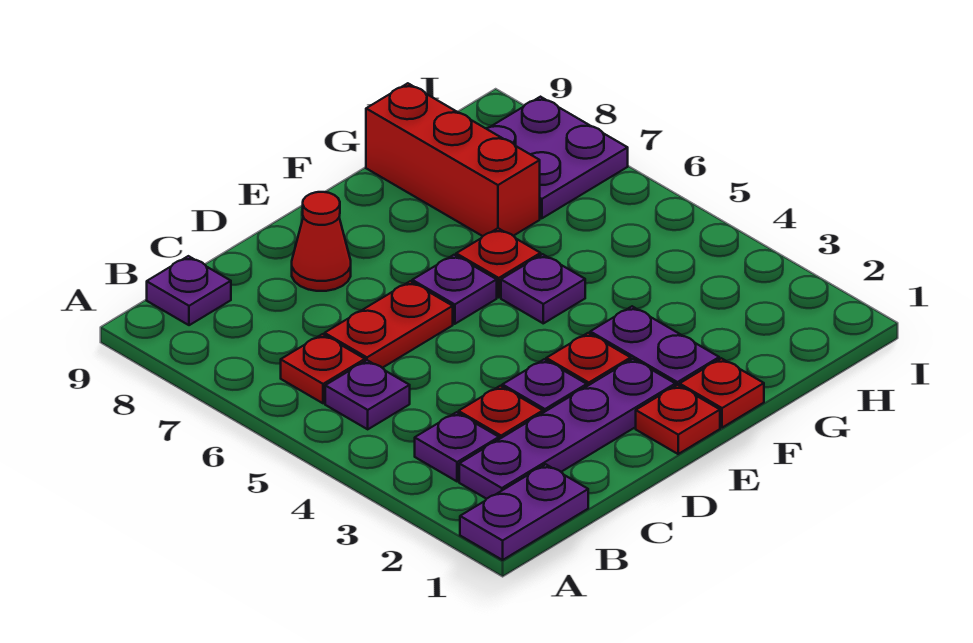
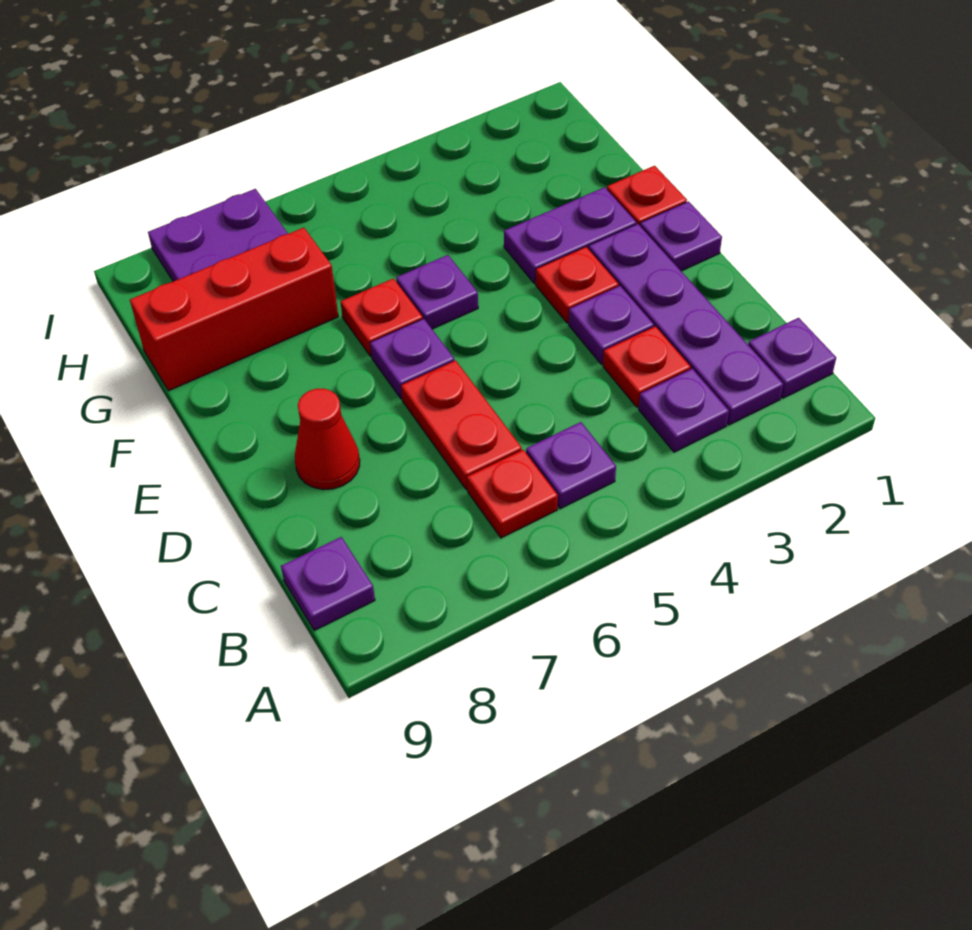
purple plate A1:B1 level 1 -> purple plate B1 level 1
red plate E1 level 1 -> purple plate E1 level 1

